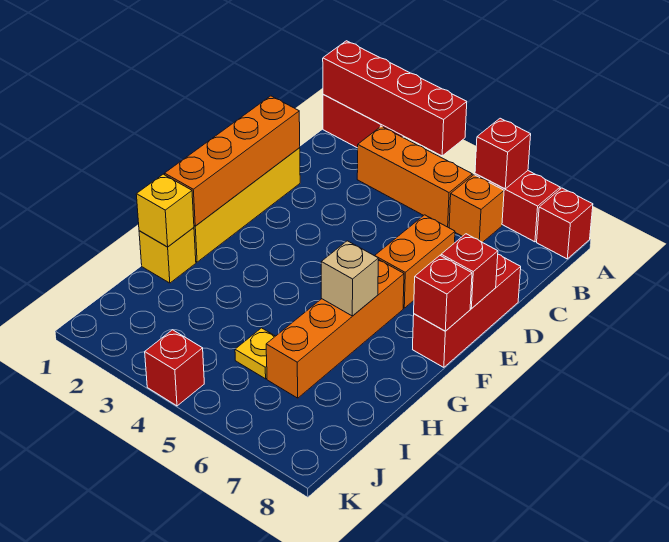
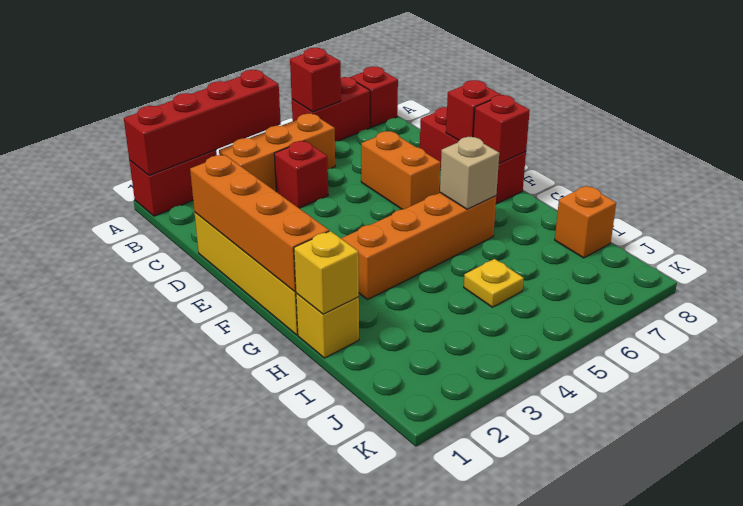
orange brick B6 level 1 -> orange brick I8 level 1
orange brick F6:I6 level 1 -> orange brick G3:G6 level 1
red brick K4 level 1 -> red brick C4 level 1

